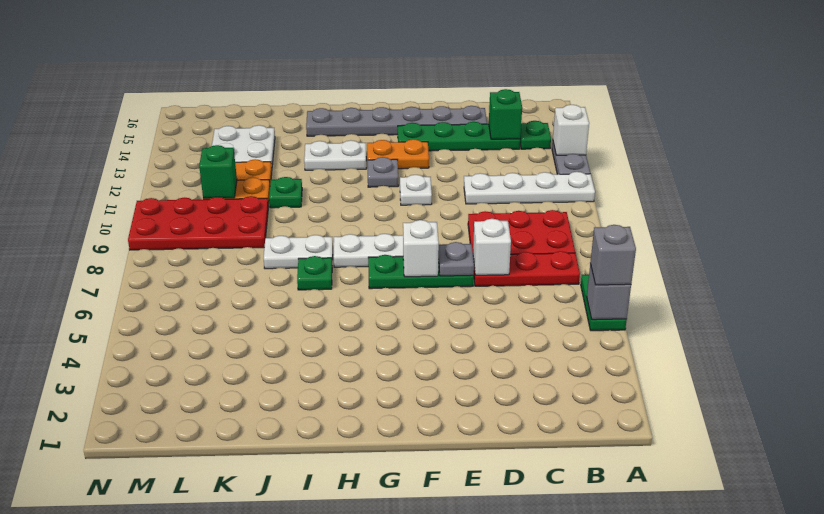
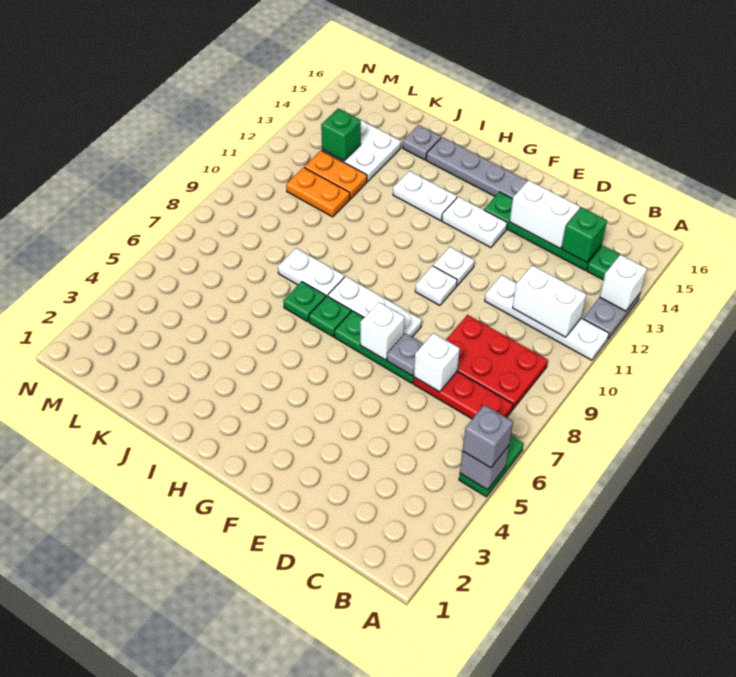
none -> white brick B11:C11 level 2
none -> white brick D14:E14 level 2
none -> white plate F10 level 1
orange plate F13:G13 level 1 -> white plate F13:G13 level 1
grey plate G12 level 1 -> grey plate J15 level 1
green plate J11 level 1 -> green plate H7 level 1
red plate K9:N10 level 1 -> none
green brick L11 level 2 -> green brick L13 level 2

